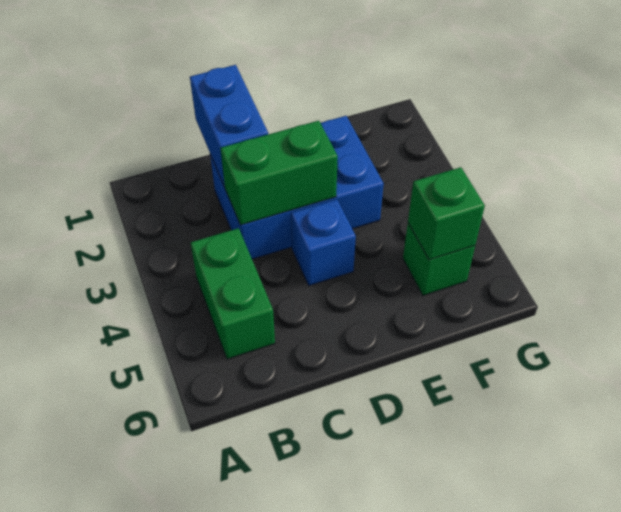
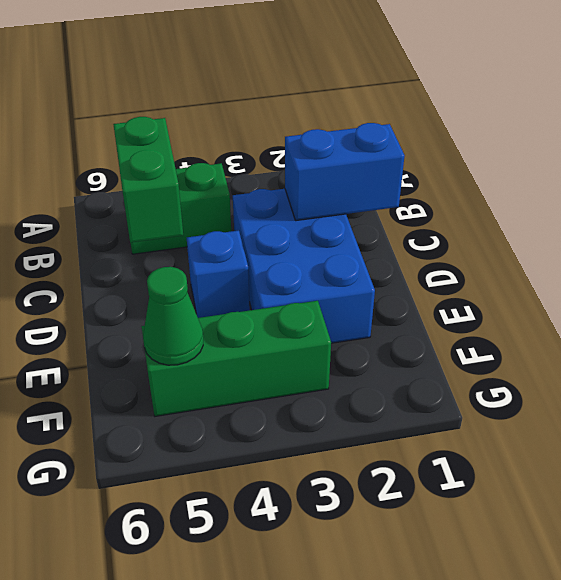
green brick C3:D3 level 2 -> green brick B5:C5 level 2
green brick F5 level 1 -> green brick F3:F5 level 1
green brick F5 level 2 -> green cone F5 level 2

